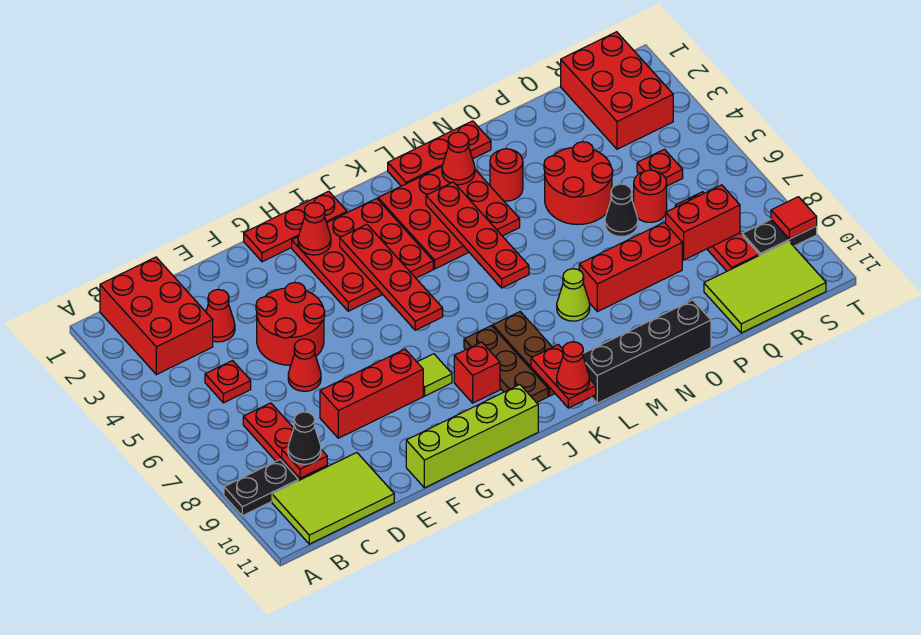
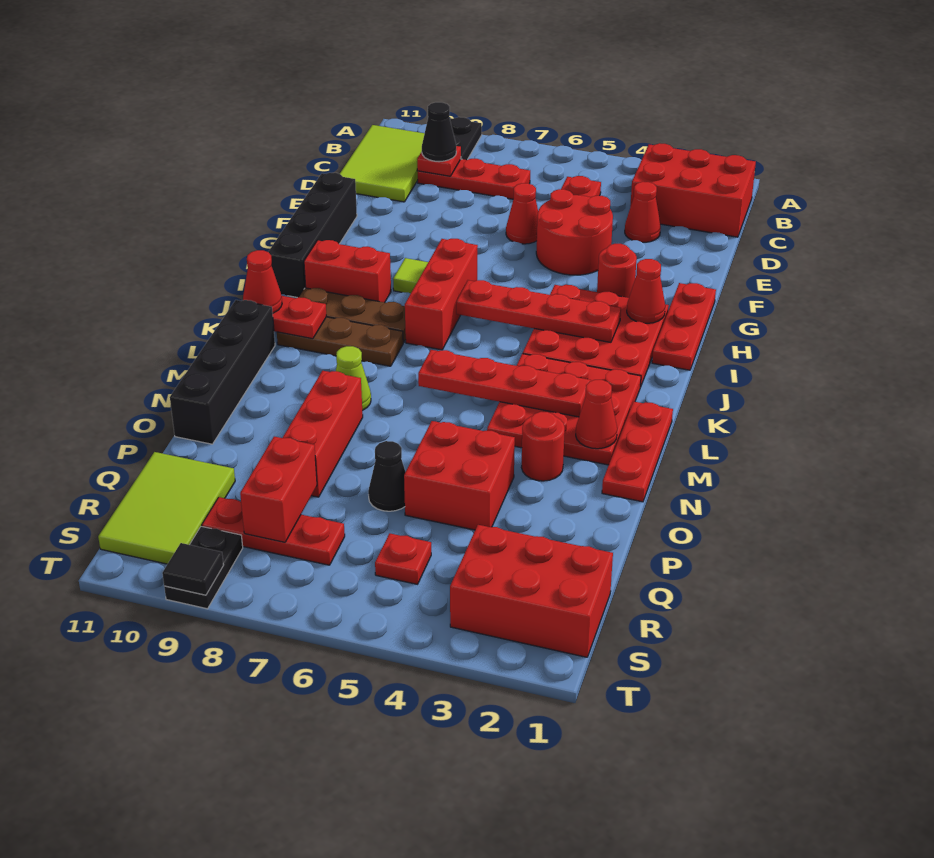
red brick E8:G8 level 1 -> red brick H7:J7 level 1
lime brick F11:I11 level 1 -> black brick F11:I11 level 1
red brick I9 level 1 -> red brick I9:I10 level 1
red round brick O4:P5 level 1 -> red brick O4:P5 level 1
red round brick Q6 level 1 -> red round brick G3 level 1
red tile T9 level 2 -> black tile T9 level 2

